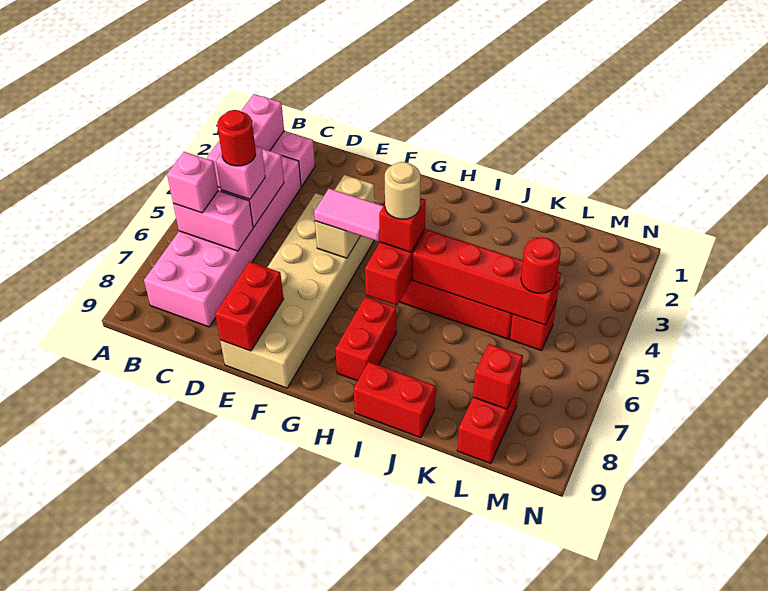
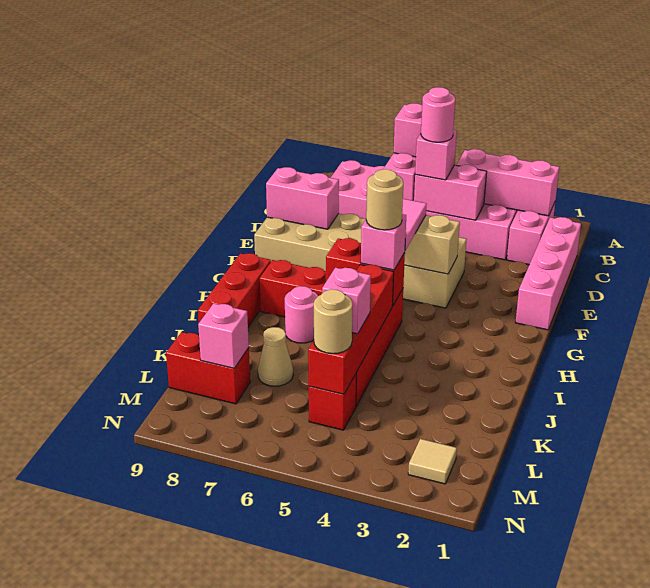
none -> pink brick C1:F1 level 1
red round brick C5 level 4 -> pink round brick C5 level 4
red brick E8:E9 level 2 -> pink brick E8:E9 level 2
red brick H5 level 3 -> pink brick H5 level 3
none -> pink round brick I7 level 1
red brick I9:J9 level 1 -> red brick H9:J9 level 1
none -> pink brick K5 level 3
none -> tan cone K7 level 1
red round brick L5 level 3 -> tan round brick L5 level 3
red brick L8 level 2 -> pink brick L8 level 2
none -> tan tile M2 level 1

